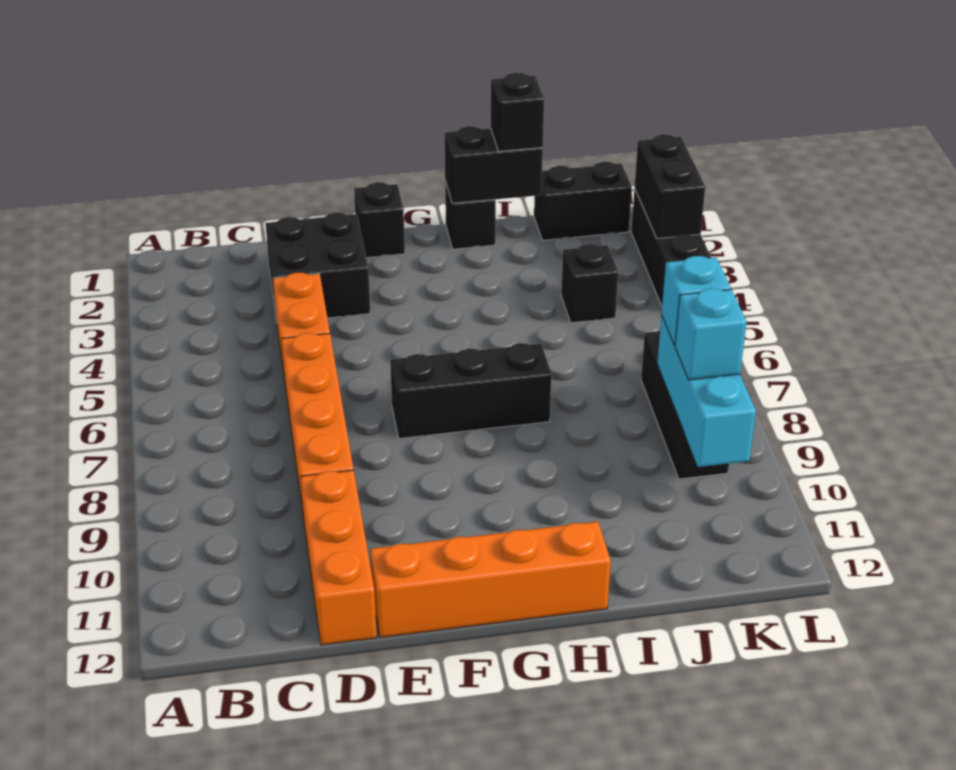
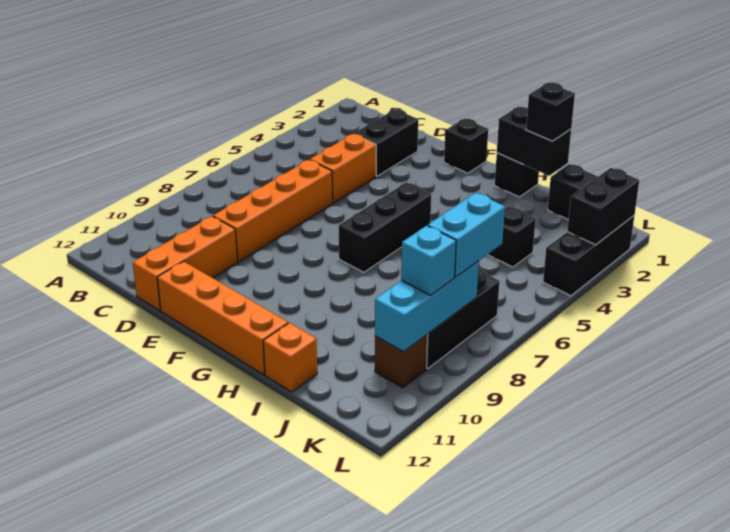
black brick D2:E3 level 1 -> black brick D2:D3 level 1
black brick F7:H7 level 1 -> black brick G5:G7 level 1
none -> orange brick I12 level 1
cyan brick K8 level 3 -> cyan brick K7:K8 level 3
none -> brown brick K10 level 1

